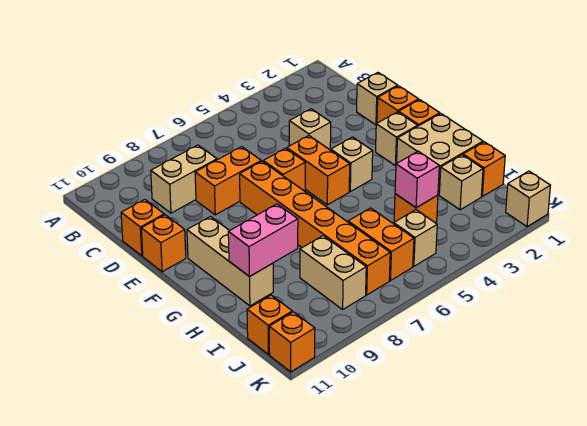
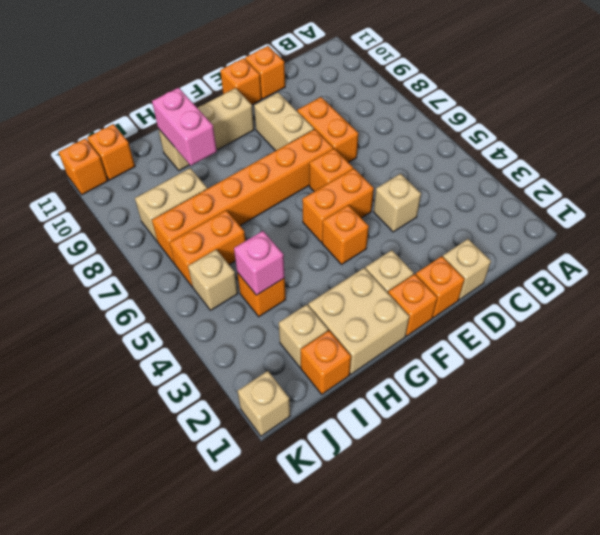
tan brick C8:C9 level 1 -> tan brick E8:E9 level 1
tan brick F4 level 1 -> orange brick F4 level 1

